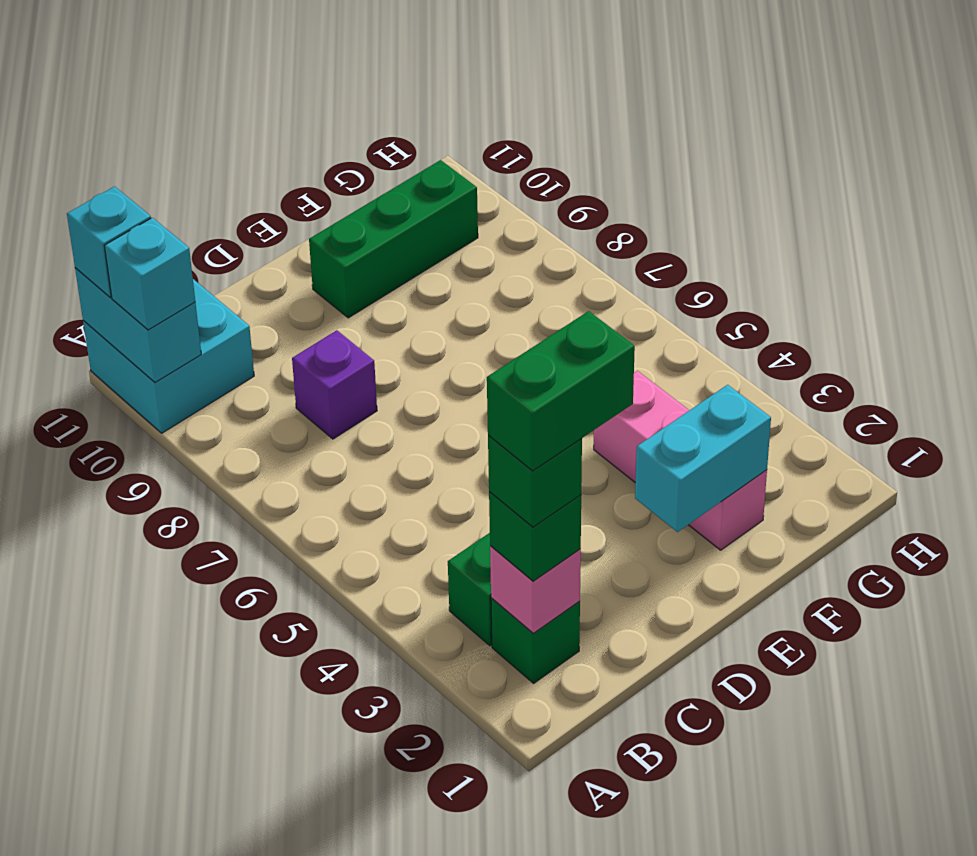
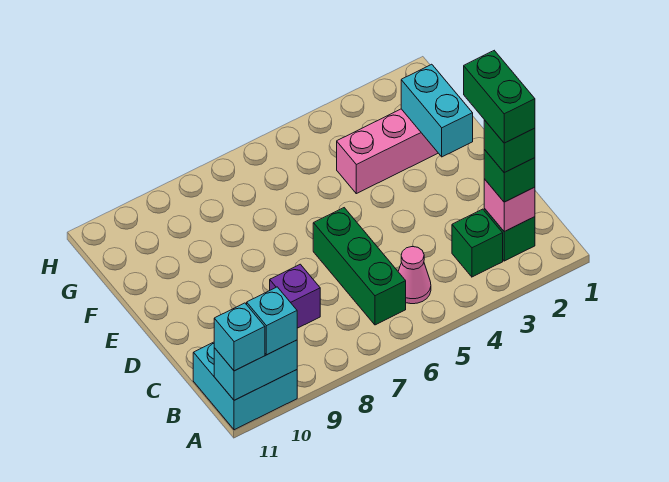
none -> pink cone B5 level 1
green brick E10:G10 level 1 -> green brick B6:D6 level 1

